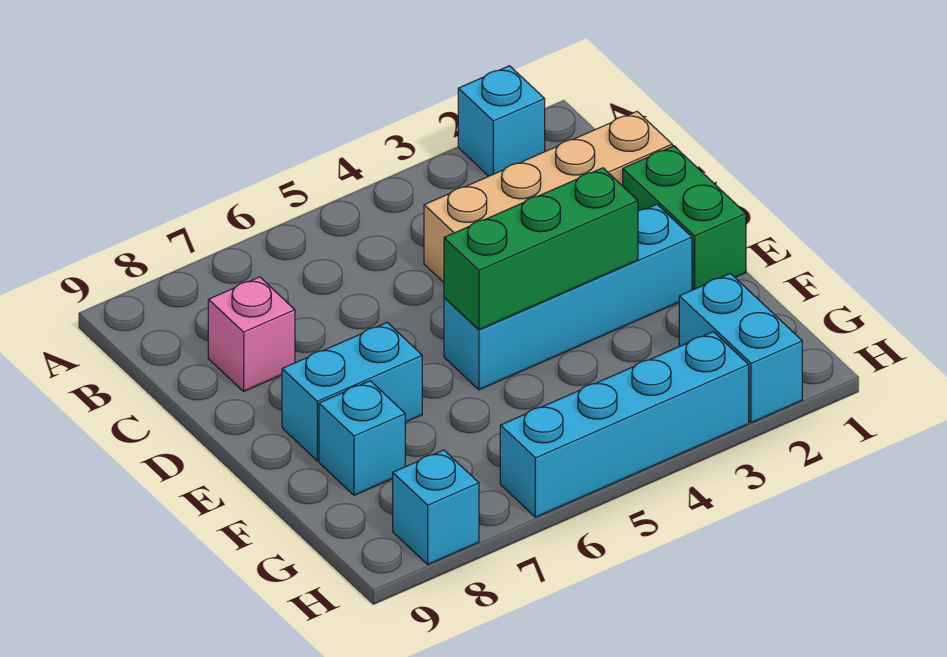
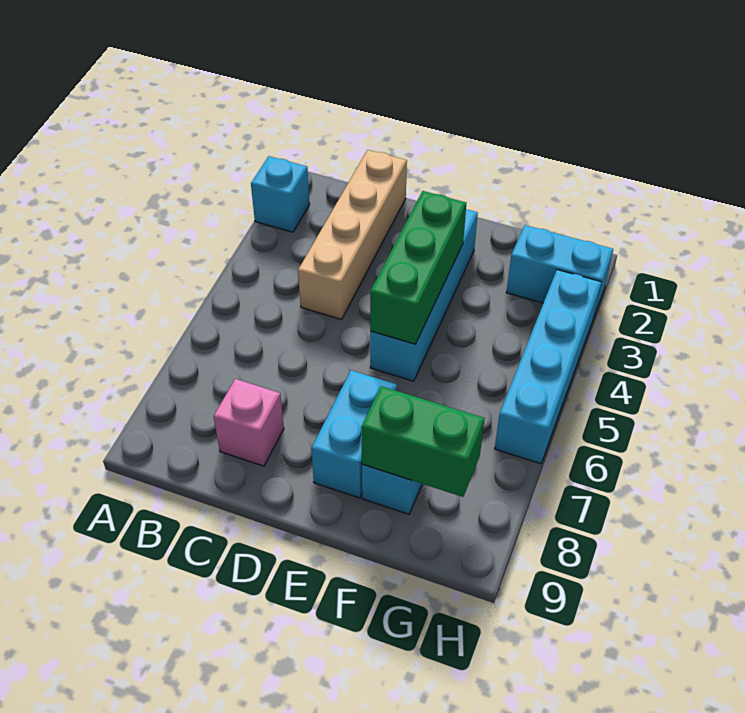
green brick D1:E1 level 1 -> green brick F8:G8 level 2
cyan brick H8 level 1 -> none

